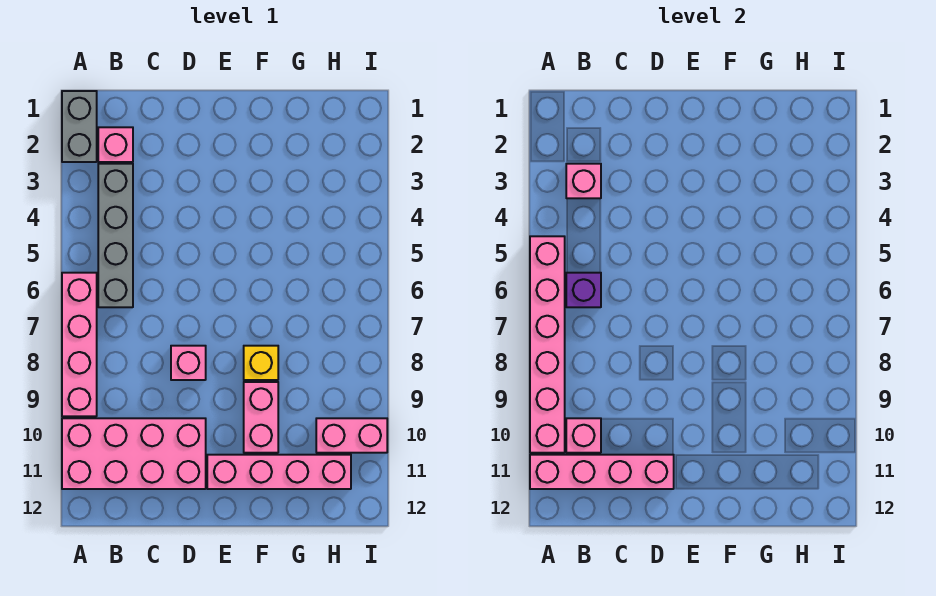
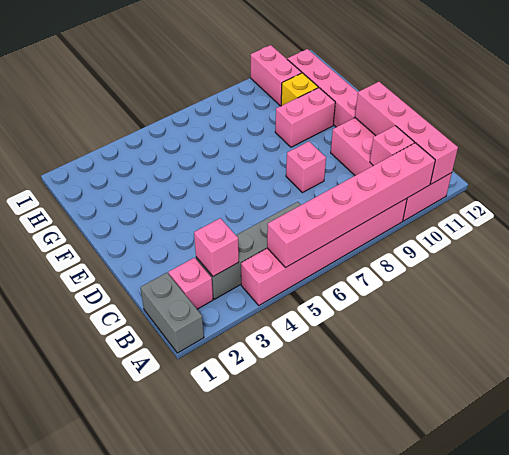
grey brick A1:A2 level 1 -> grey brick A1:B1 level 1
pink brick A6:A9 level 1 -> pink brick A4:A9 level 1
purple brick B6 level 2 -> none
yellow brick F8 level 1 -> yellow brick G10 level 1

